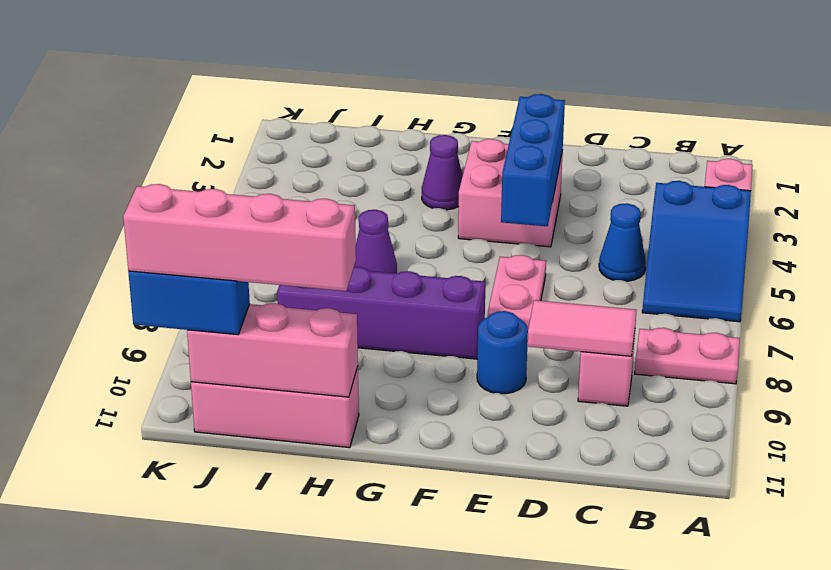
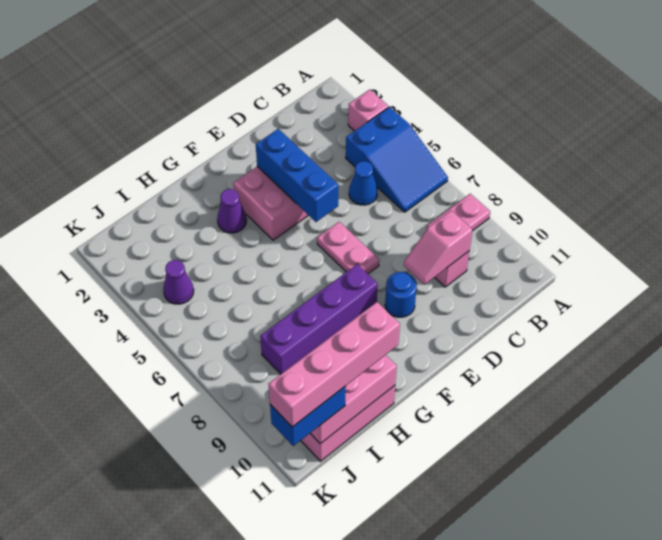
pink tile C9:D9 level 2 -> pink slope C9:D9 level 2 top C
purple cone H6 level 1 -> purple cone J4 level 1

